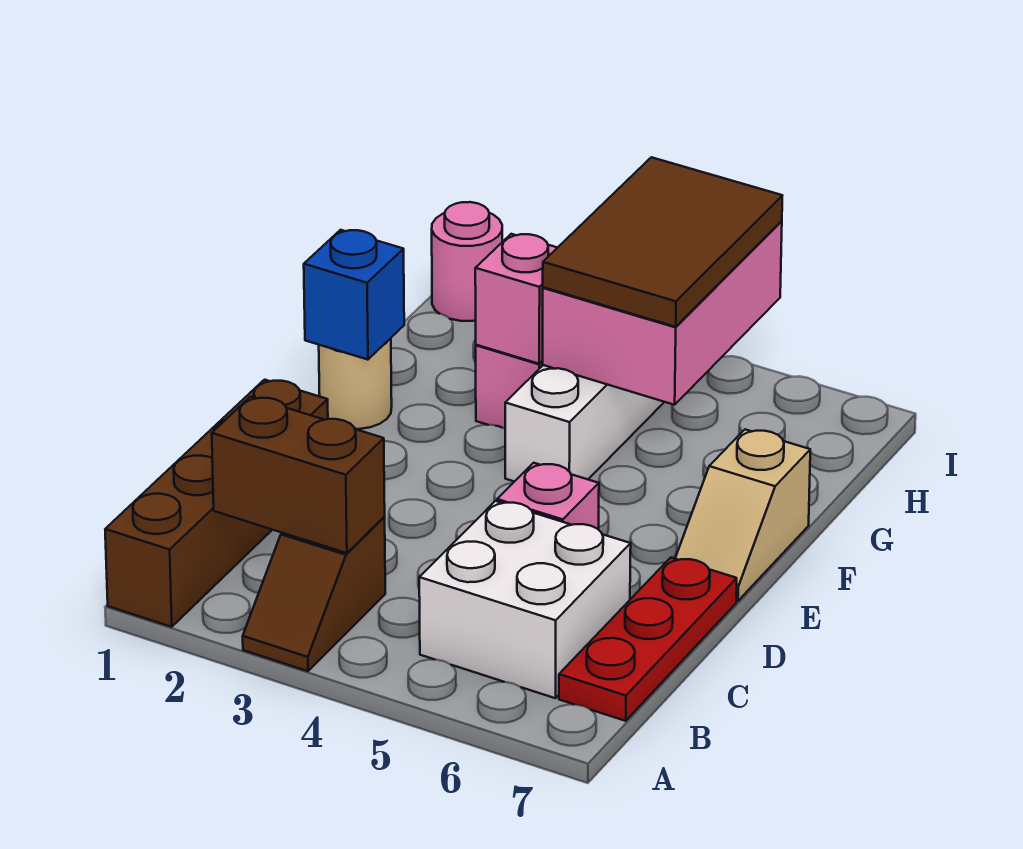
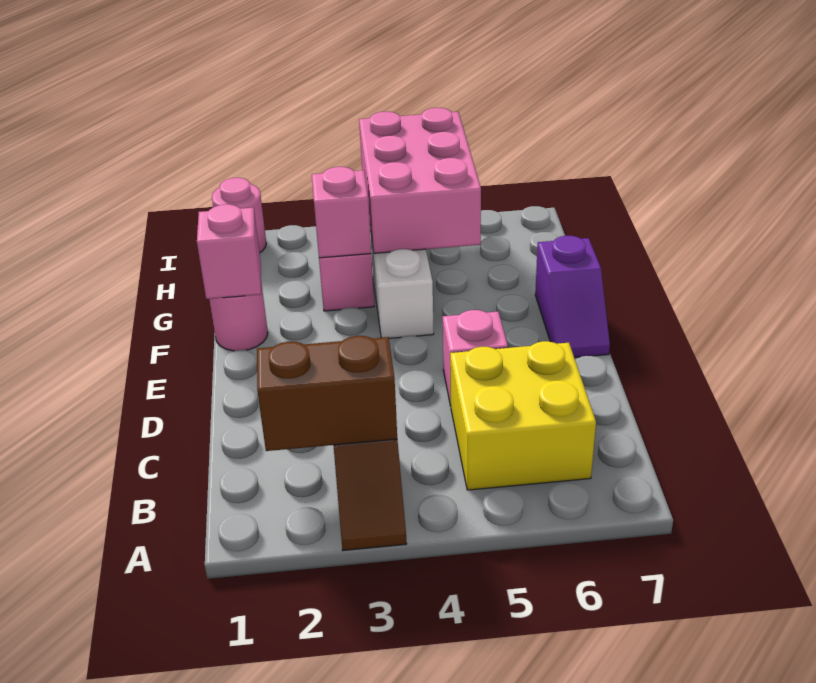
brown brick A1:D1 level 1 -> none
white brick B5:C6 level 1 -> yellow brick B5:C6 level 1
red plate B7:D7 level 1 -> none
tan slope E7:F7 level 1 top F -> purple slope E7:F7 level 1 top F
tan round brick F1 level 1 -> pink round brick F1 level 1
blue brick F1 level 2 -> pink brick F1 level 2
brown tile G4:I5 level 3 -> none

